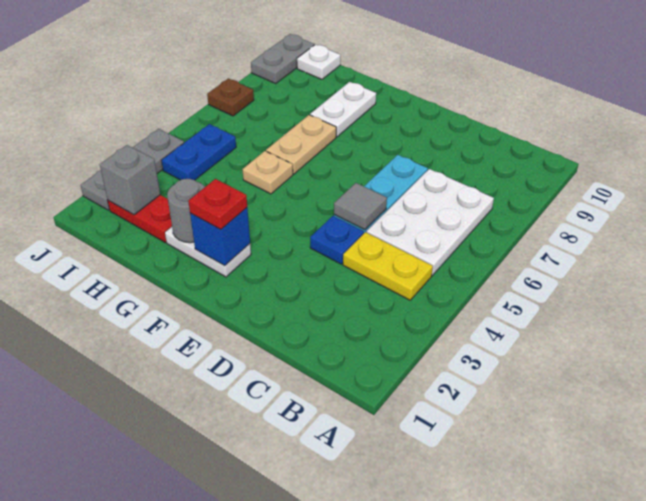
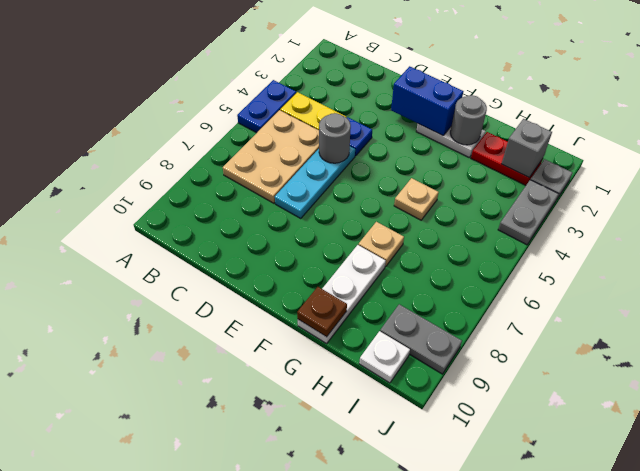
white plate B5:C7 level 1 -> tan plate B5:C7 level 1
grey tile D5 level 2 -> grey round brick D5 level 2
blue brick F2 level 2 -> blue brick E2:F2 level 2
red plate F2 level 3 -> none
tan plate G6:G7 level 1 -> tan plate G7 level 1
white plate G8:G9 level 1 -> white plate G8:G10 level 1
blue plate I4:I5 level 1 -> blue plate A4:A5 level 1
brown plate J7 level 1 -> brown plate G10 level 2
grey plate J9:J10 level 1 -> grey plate I9:J9 level 1

